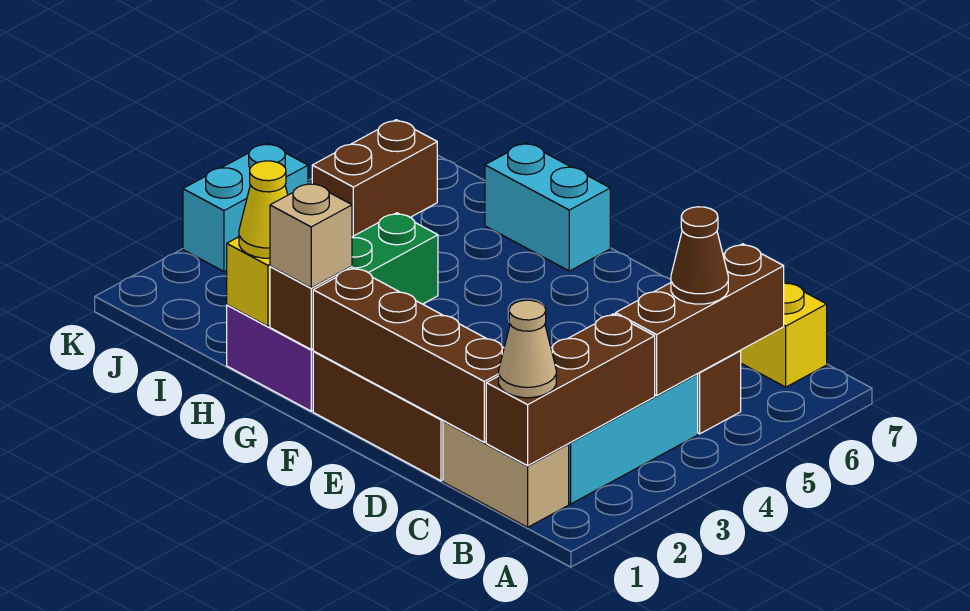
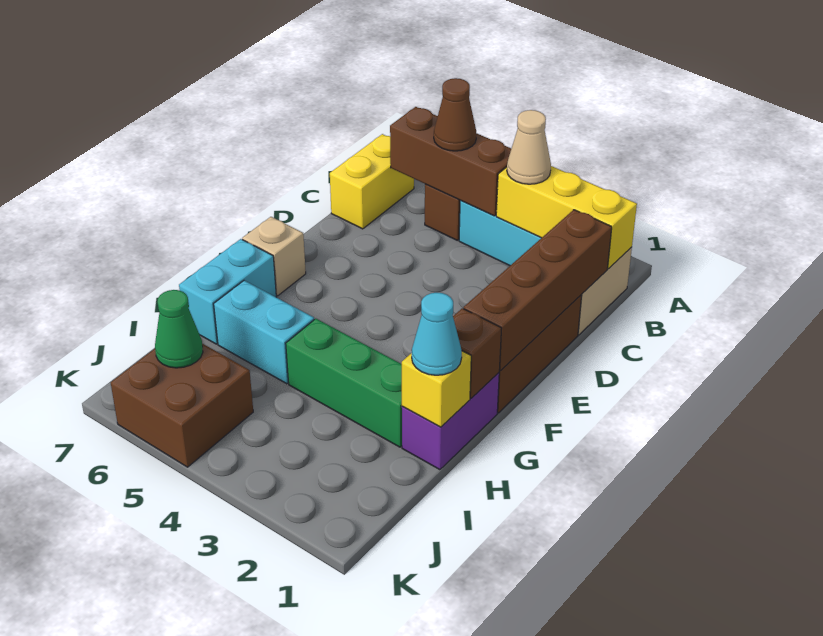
brown brick B1:B3 level 2 -> yellow brick B1:B3 level 2
tan cone B1 level 3 -> tan cone B3 level 3
tan brick G1 level 3 -> tan brick F7 level 1
yellow cone H1 level 3 -> cyan cone H1 level 3
brown brick J5:J6 level 1 -> brown brick J5:K6 level 1
none -> green cone J6 level 2
cyan brick K3:K4 level 1 -> cyan brick H5:H6 level 1

